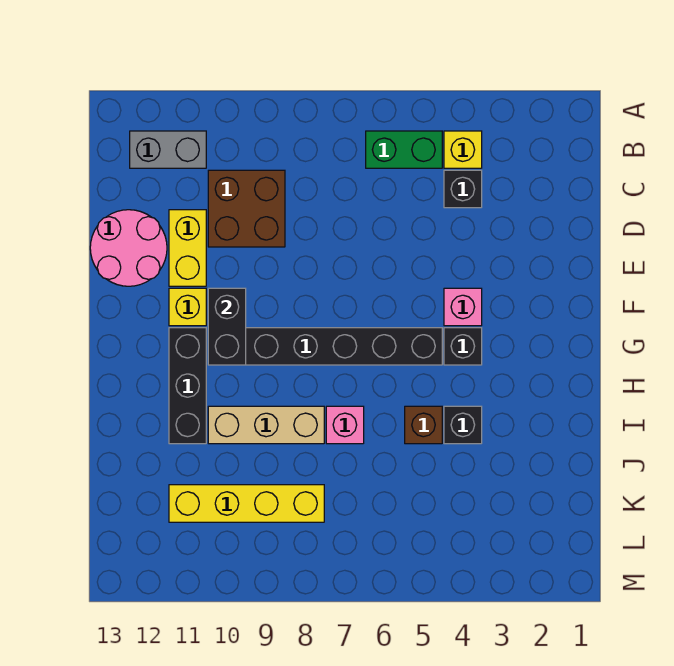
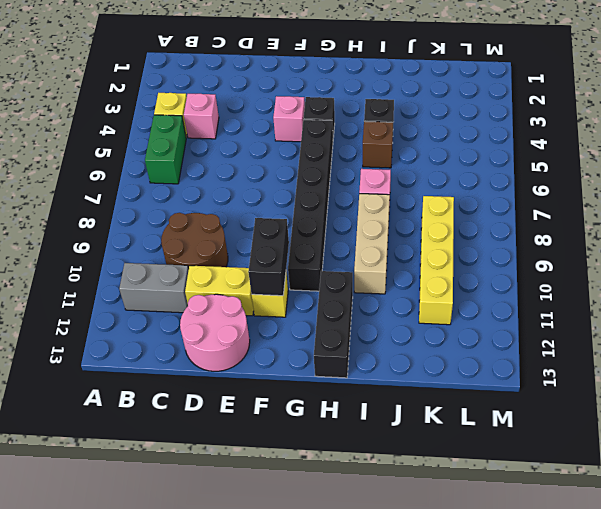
grey brick B11:B12 level 1 -> grey brick B11:C11 level 1
black brick C4 level 1 -> pink brick C4 level 1
brown brick C9:D10 level 1 -> brown round brick C9:D10 level 1
black brick F10:G10 level 2 -> black brick F10:F11 level 2
black brick G11:I11 level 1 -> black brick H11:H13 level 1

